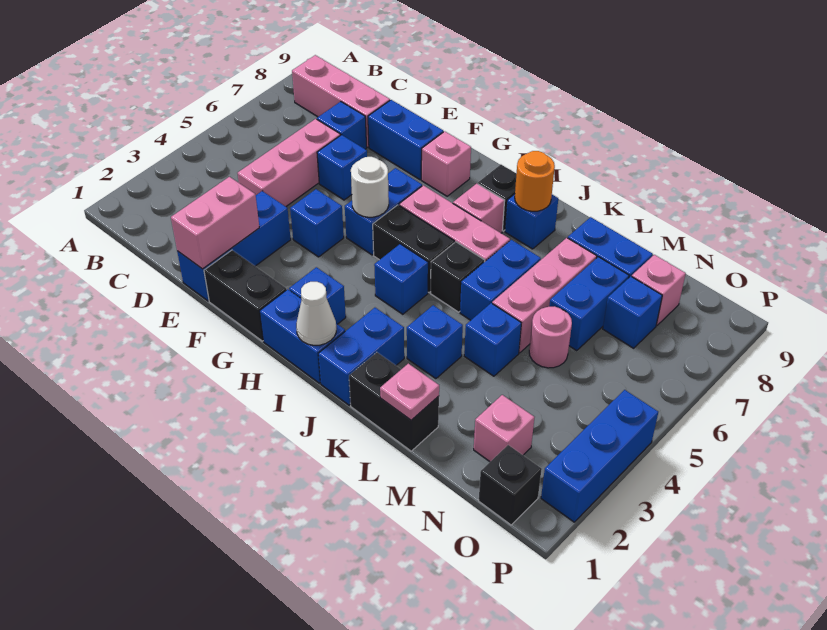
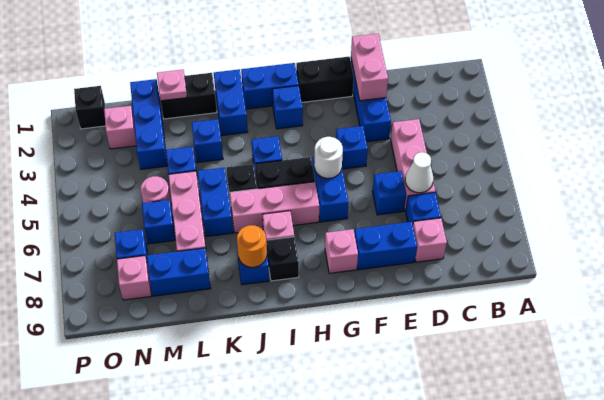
pink brick B8:D8 level 1 -> pink brick D8 level 1
white cone I1 level 2 -> white cone D6 level 2
blue brick M6:M7 level 1 -> blue brick M6 level 1
blue brick P2:P4 level 1 -> blue brick M1:M3 level 1

